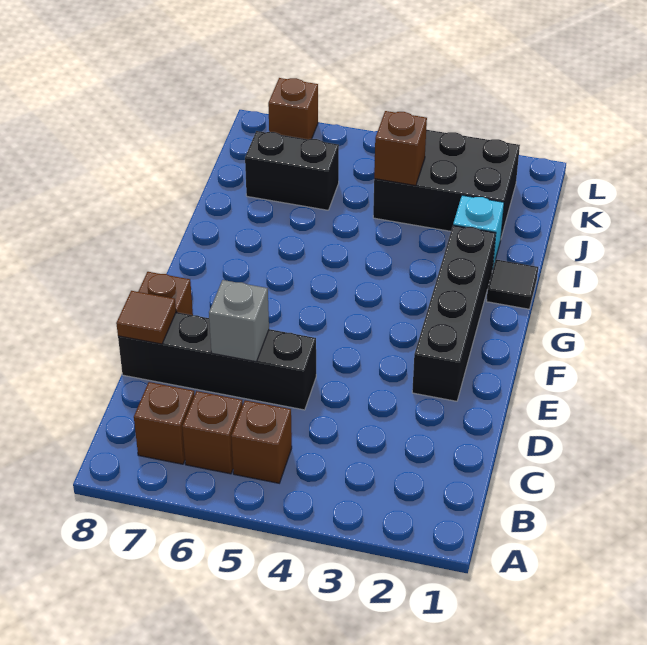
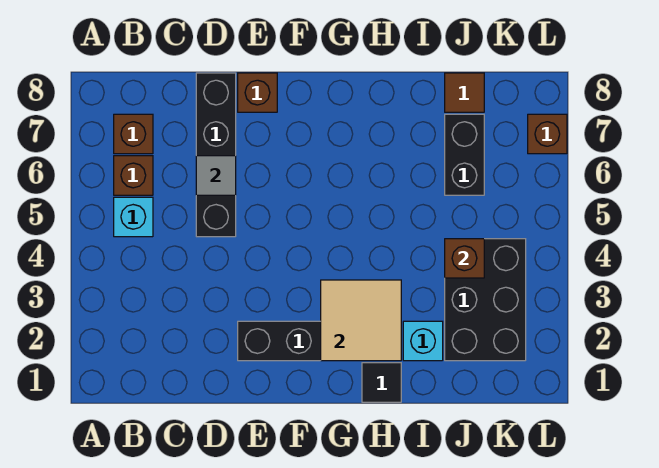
brown brick B5 level 1 -> cyan brick B5 level 1
grey brick D6 level 2 -> grey tile D6 level 2
brown tile D8 level 2 -> brown tile J8 level 1
none -> tan tile G2:H3 level 2

